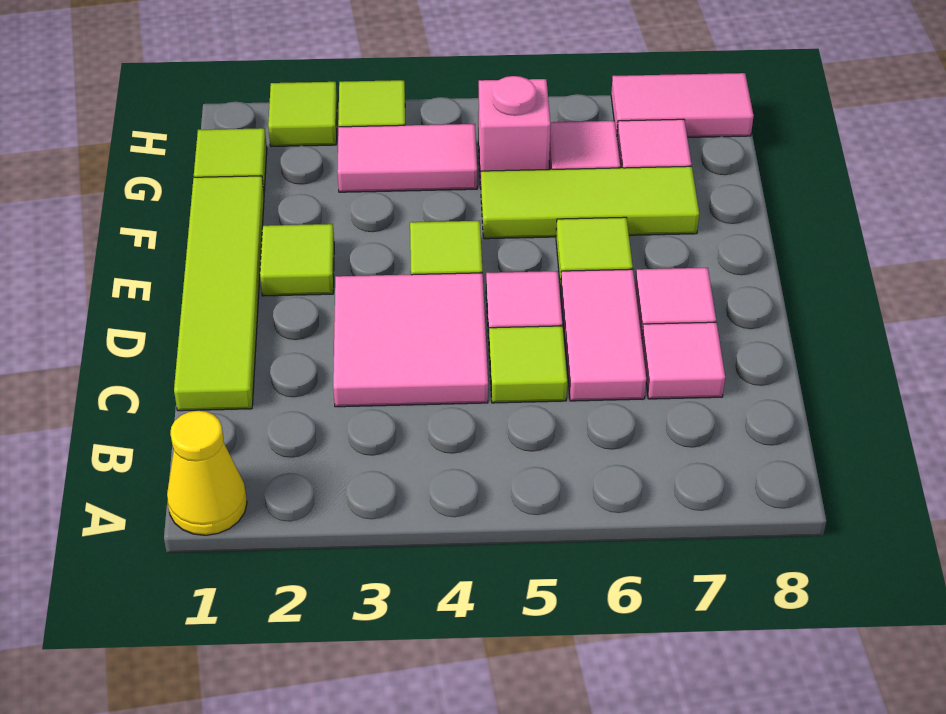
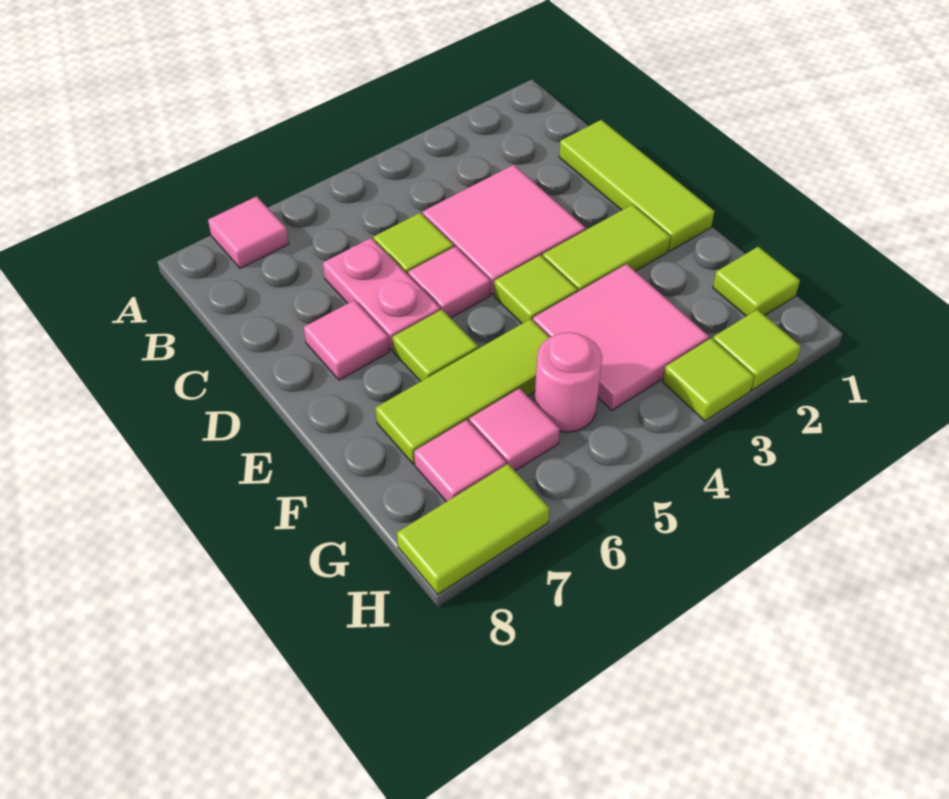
yellow cone A1 level 1 -> none
lime tile C1:F1 level 1 -> lime tile C1:E1 level 1
pink tile C6:D6 level 1 -> pink plate C6:D6 level 1
pink tile C7 level 1 -> pink tile A7 level 1
lime tile E2 level 1 -> lime tile E2:E3 level 1
pink tile G3:G4 level 1 -> pink tile F3:G4 level 1
pink brick G5 level 1 -> pink round brick G5 level 1
pink tile H7:H8 level 1 -> lime tile H7:H8 level 1

